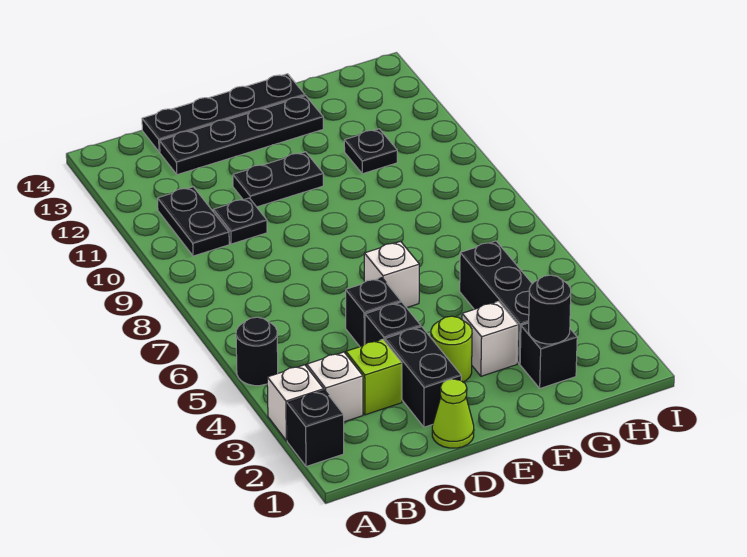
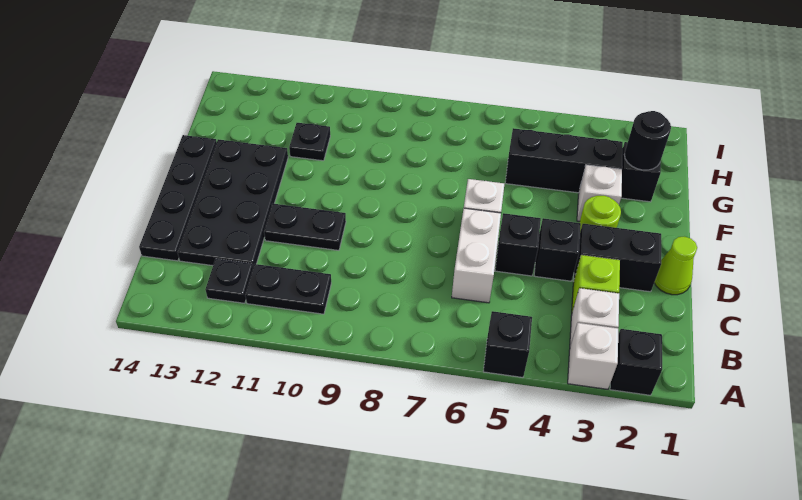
black round brick A5 level 1 -> black brick A5 level 1
none -> white brick C6:D6 level 1
black plate C10 level 1 -> black plate B12 level 1
black plate C13:F13 level 1 -> black plate C12:F13 level 1
black plate D11:E11 level 1 -> black plate D10:D11 level 1

